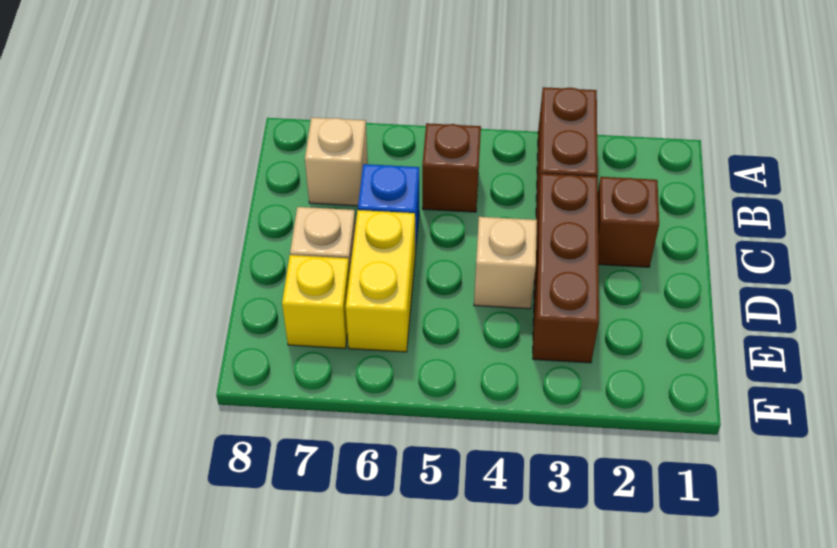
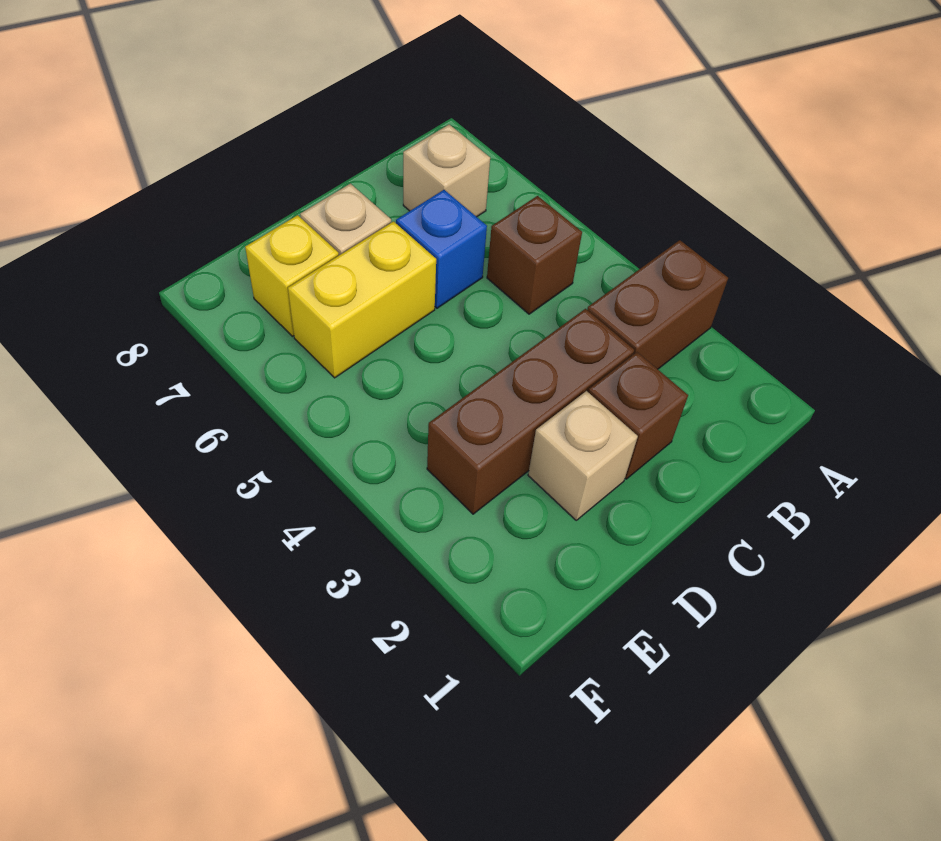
tan brick D4 level 1 -> tan brick D2 level 1

